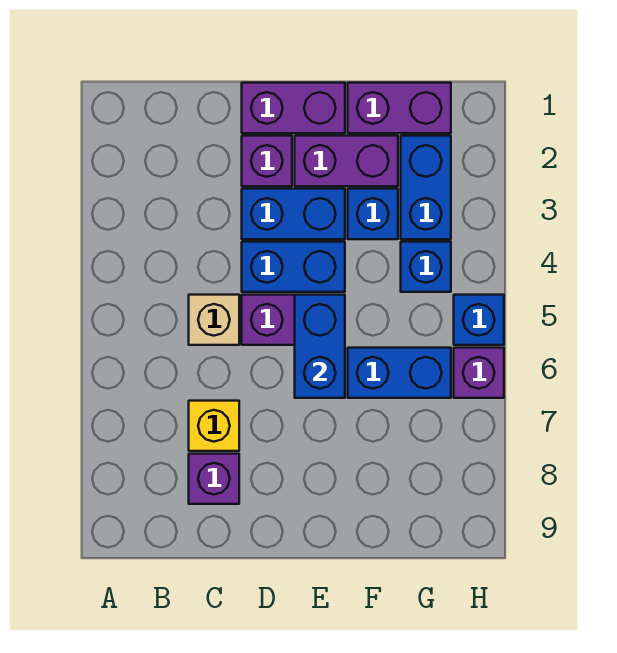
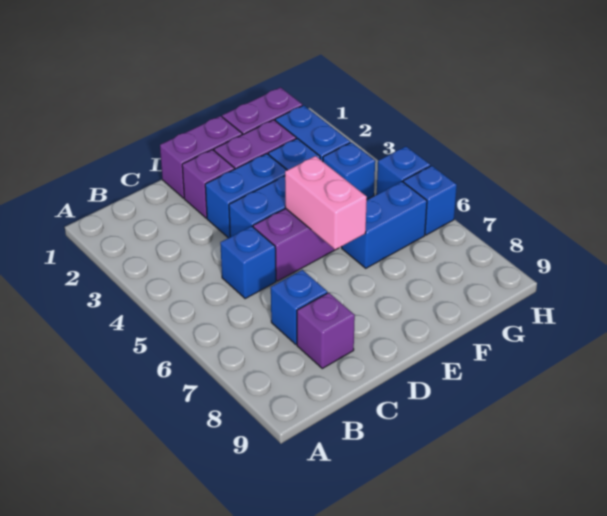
tan brick C5 level 1 -> blue brick C5 level 1
yellow brick C7 level 1 -> blue brick C7 level 1
blue brick E5:E6 level 2 -> pink brick E5:E6 level 2
purple brick H6 level 1 -> blue brick H6 level 1

